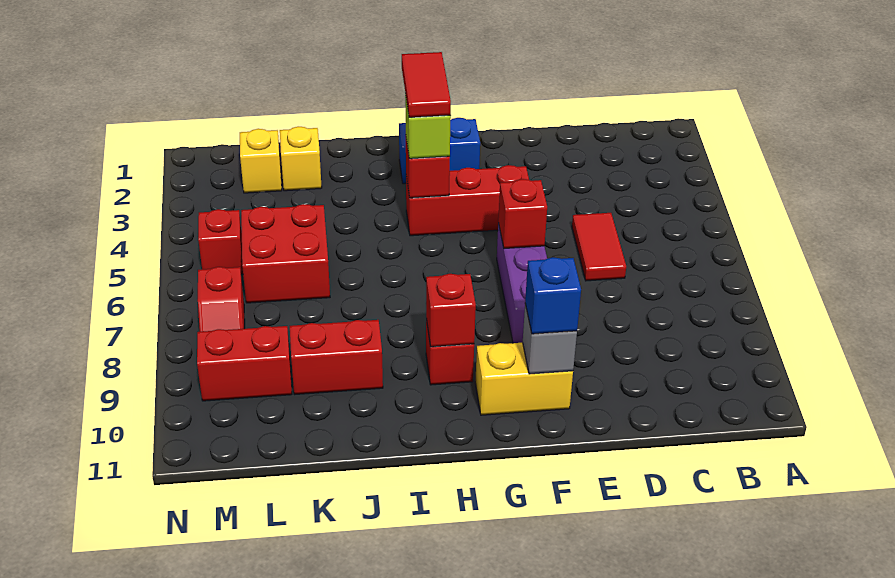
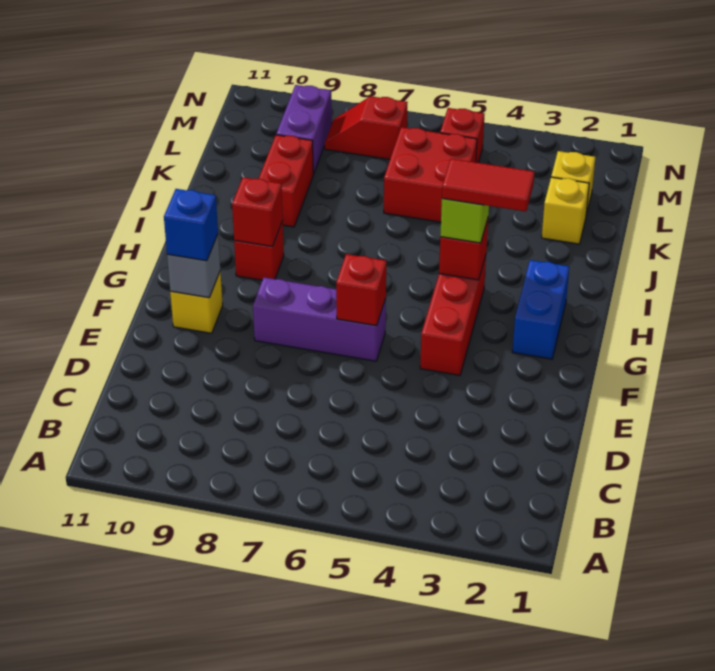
red tile D5:D6 level 1 -> none
yellow brick F10:G10 level 1 -> yellow brick F10 level 1
red brick L9:M9 level 1 -> purple brick L9:M9 level 1

